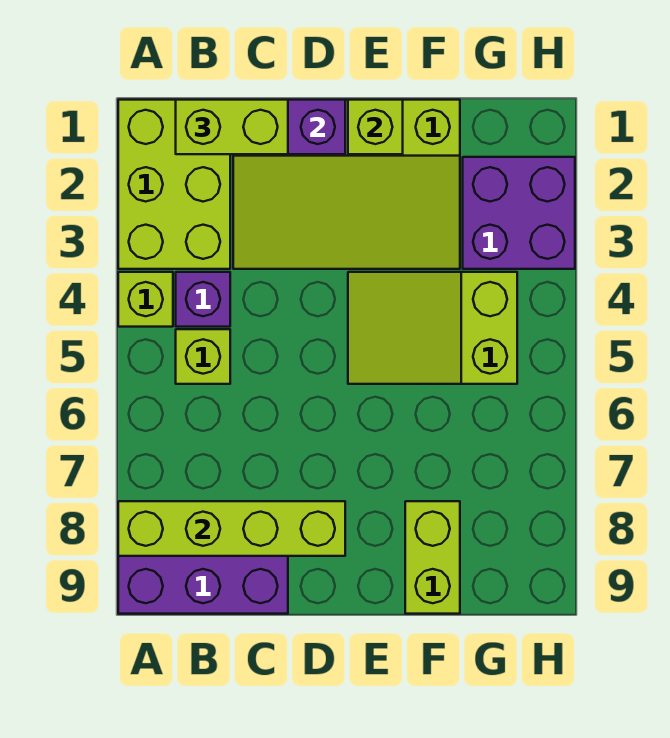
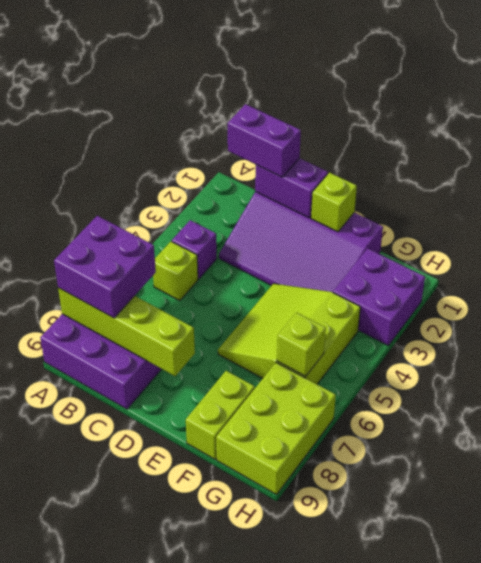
lime brick A1:B3 level 1 -> lime brick G7:H9 level 1
lime brick A4 level 1 -> lime brick G6 level 2
none -> purple brick A7:B8 level 3
lime brick B1:C1 level 3 -> purple brick B1:C1 level 3
lime slope C1:F3 level 1 top 1 -> purple slope C1:F3 level 1 top 1
lime slope E4:G5 level 1 top G -> lime slope E4:G6 level 1 top G

